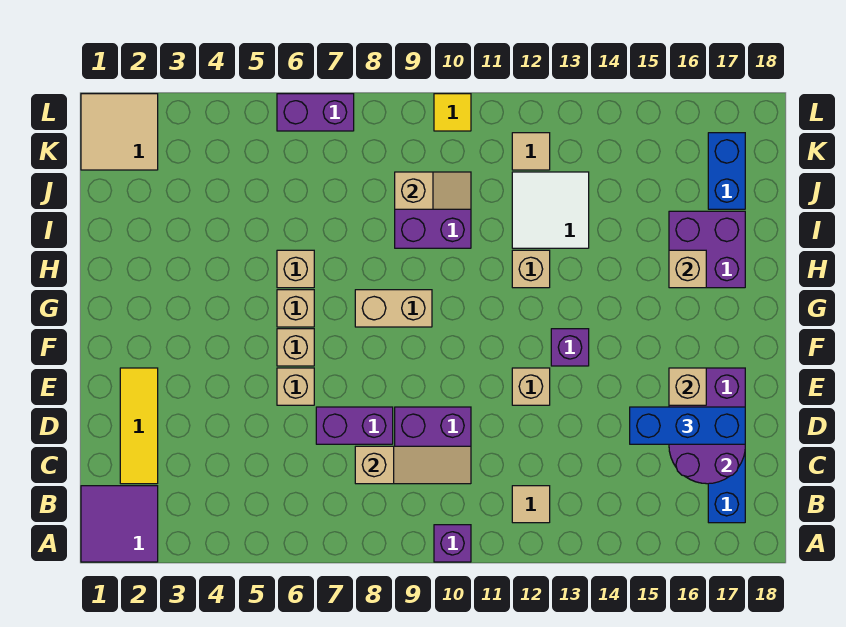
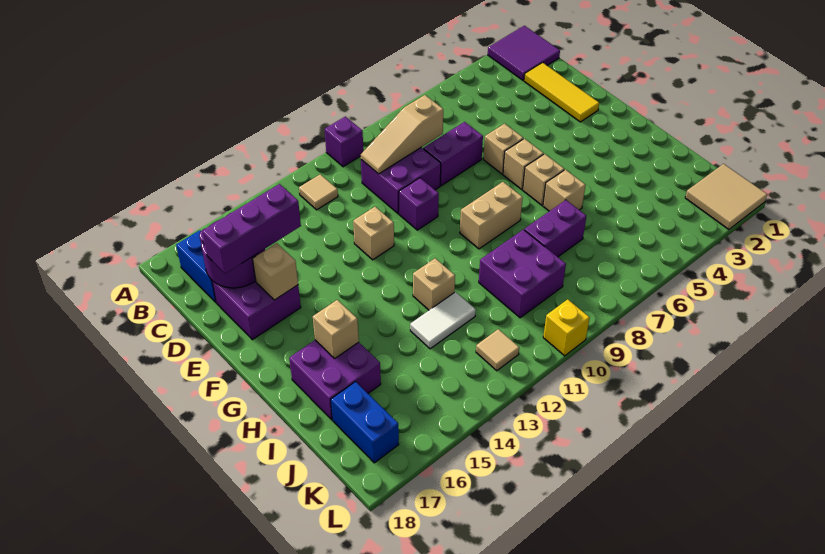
blue brick D15:D17 level 3 -> purple brick D15:D17 level 3
purple brick F13 level 1 -> purple brick E10 level 1
white tile I12:J13 level 1 -> white tile I12:I13 level 1
tan slope J9:J10 level 2 top 9 -> none
purple brick L6:L7 level 1 -> purple brick I7:I8 level 1
yellow tile L10 level 1 -> yellow brick L10 level 1

